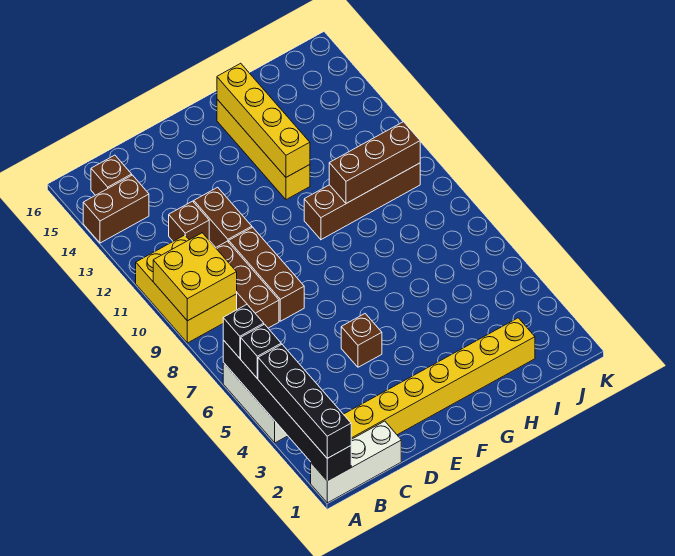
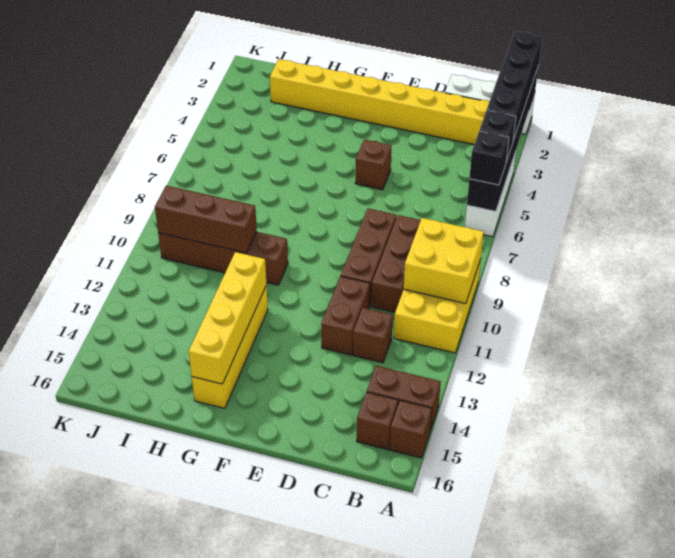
none -> brown brick A15 level 1

